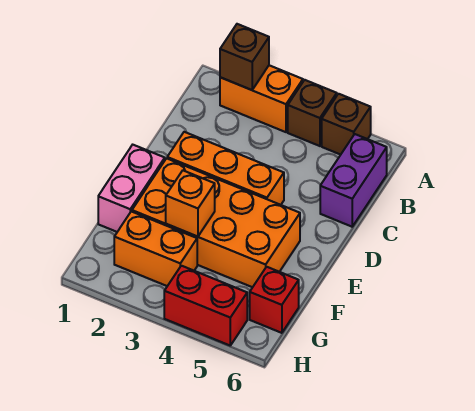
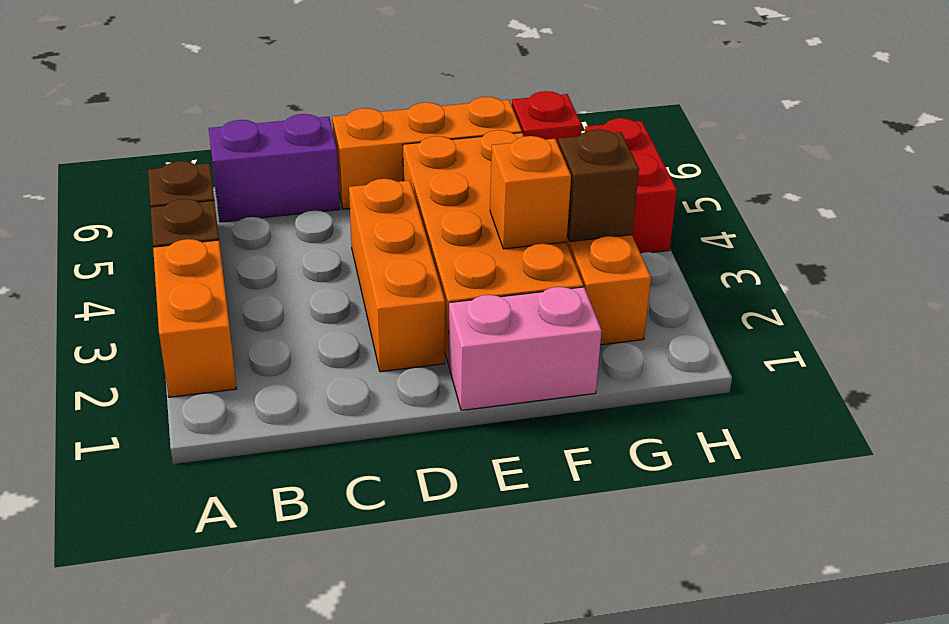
brown brick A2 level 2 -> brown brick G3 level 2
none -> orange brick D6:F6 level 1

